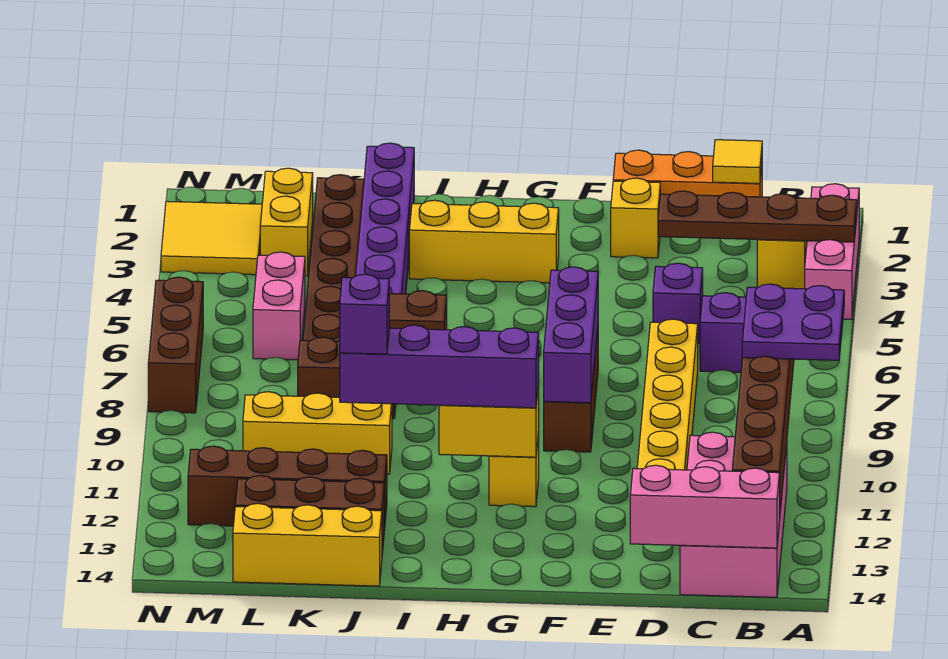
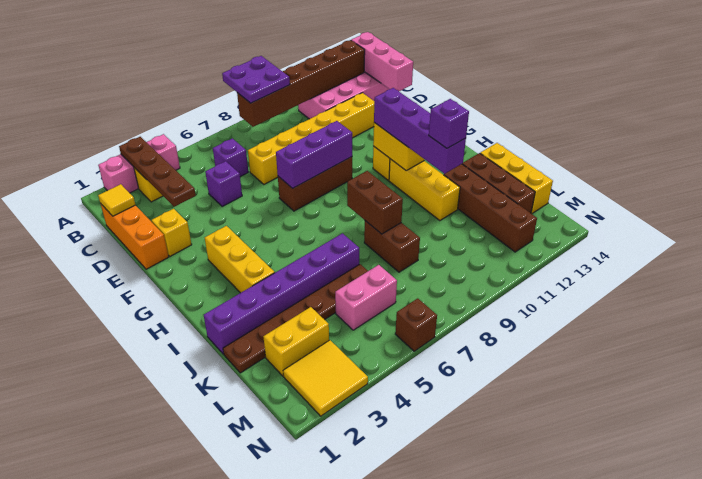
yellow brick J10:L10 level 1 -> yellow brick H11:J11 level 1
brown brick N6:N8 level 1 -> brown brick N6 level 1

